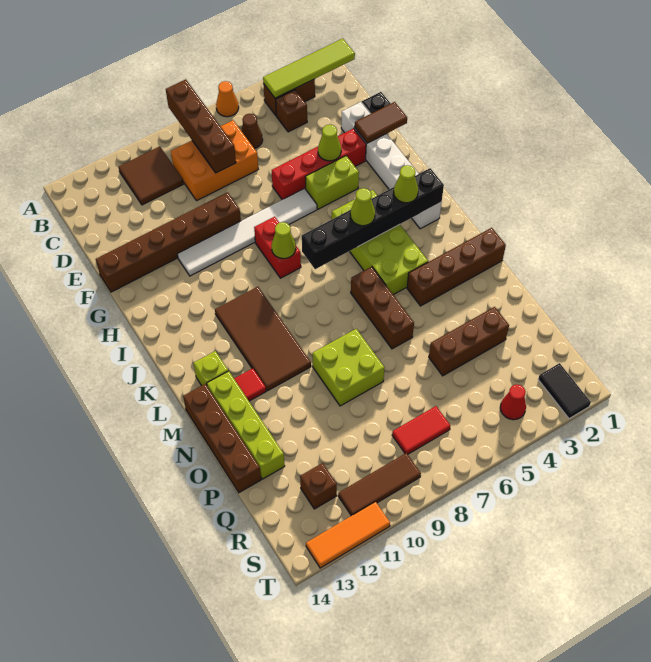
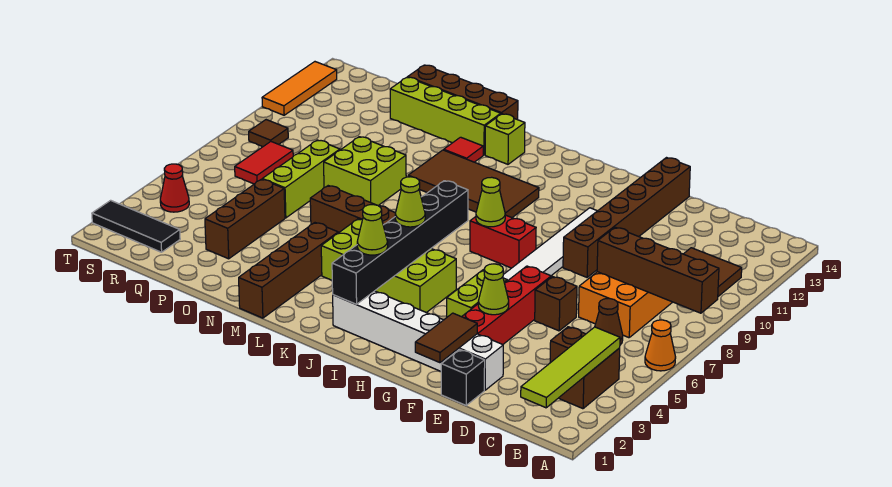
none -> lime brick P6:P8 level 1
brown brick R12 level 1 -> brown brick E6 level 1
black tile S2:T2 level 1 -> black tile R2:T2 level 1
brown tile S9:S11 level 1 -> brown tile S9 level 1

